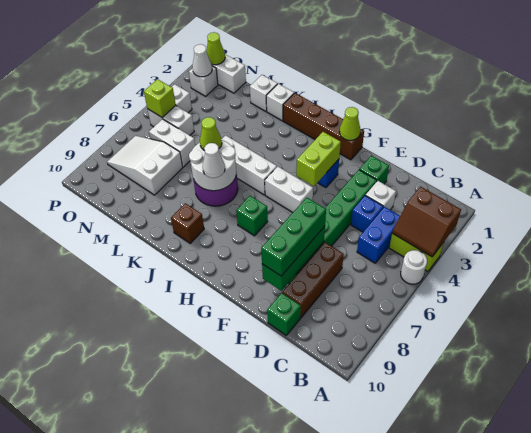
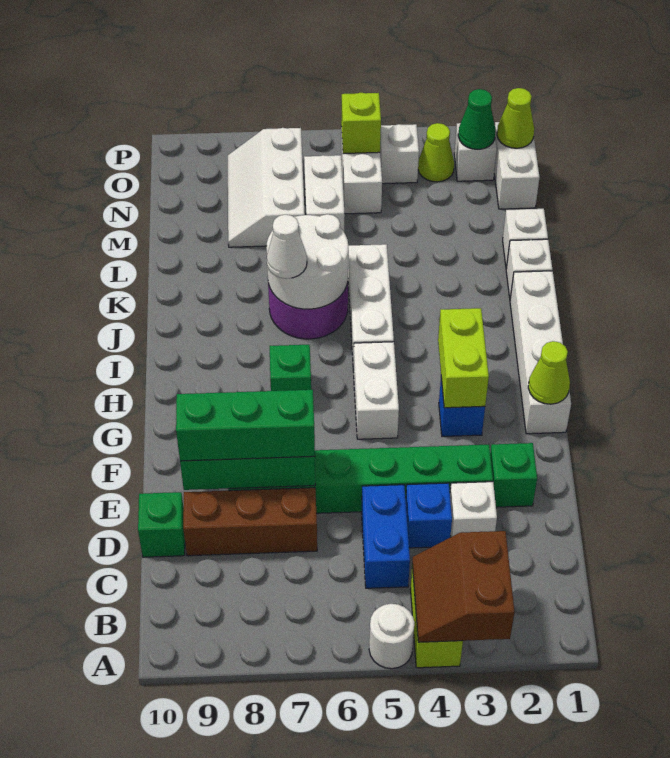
blue brick C4:C5 level 1 -> blue brick C5:D5 level 1
brown brick G1:J1 level 1 -> white brick G1:J1 level 1
lime brick G3:G4 level 2 -> lime brick G3:H3 level 2
brown brick J9 level 1 -> none
lime cone K6 level 3 -> lime cone O3 level 1
white slope M7:O8 level 1 top M -> white slope M7:O8 level 1 top 7
white cone O2 level 2 -> green cone O2 level 2

